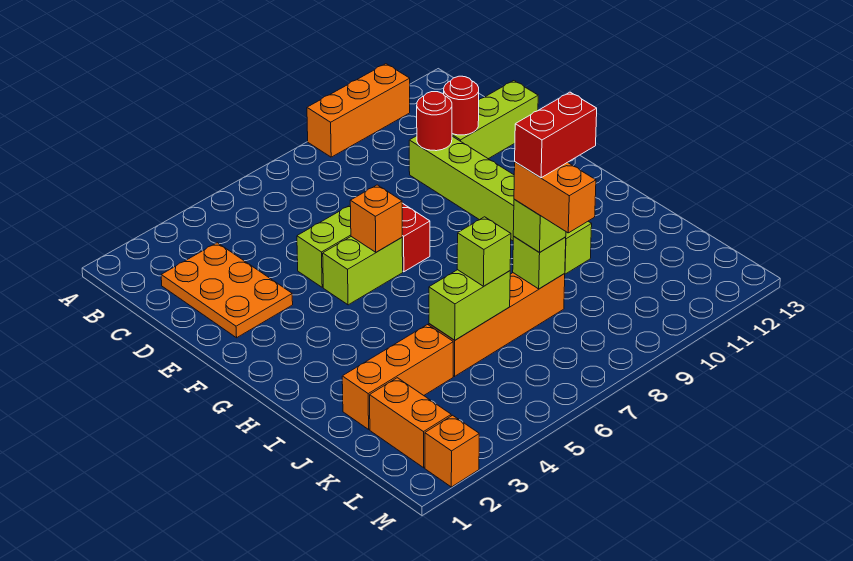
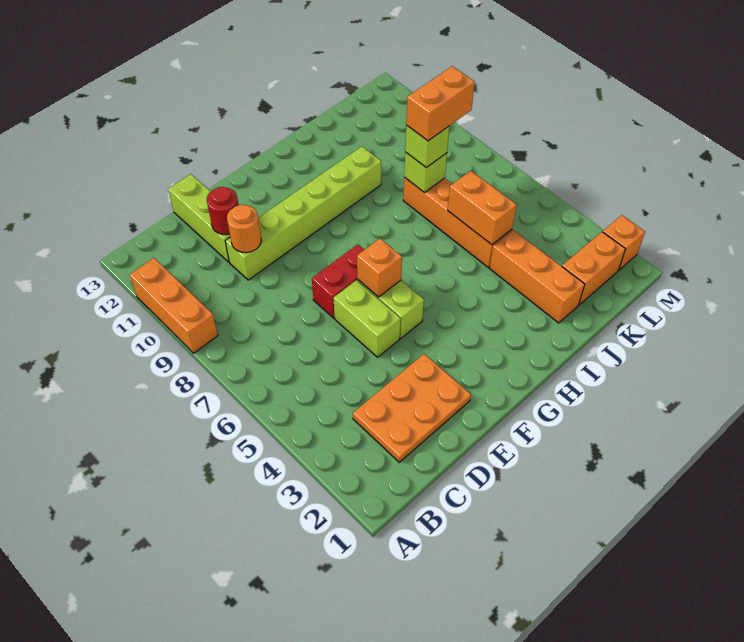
red round brick D10 level 2 -> orange round brick D10 level 2
lime brick J5:J6 level 2 -> orange brick J5:J6 level 2
lime brick J6 level 3 -> none
red brick J8:J9 level 5 -> none

